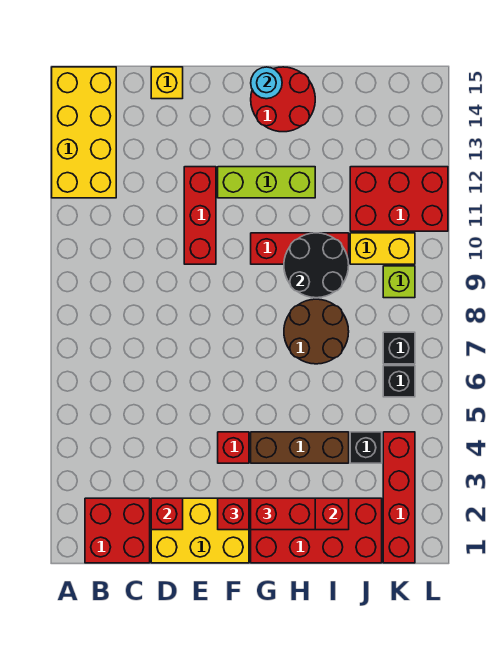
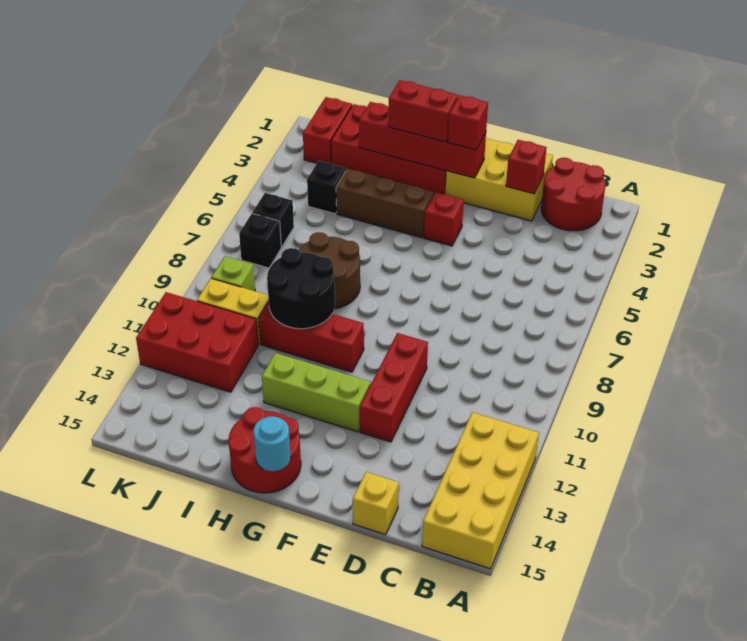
red brick B1:C2 level 1 -> red round brick B1:C2 level 1
red brick K1:K4 level 1 -> red brick K1:K2 level 1

